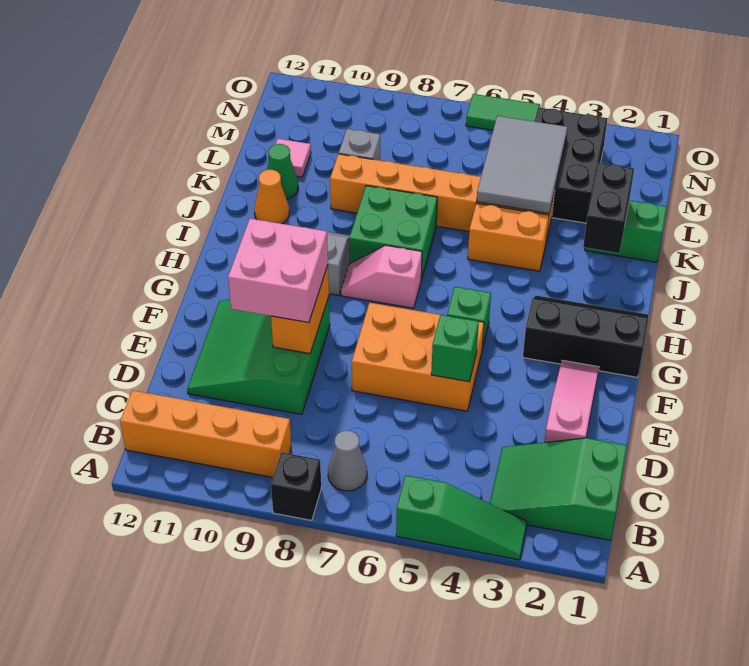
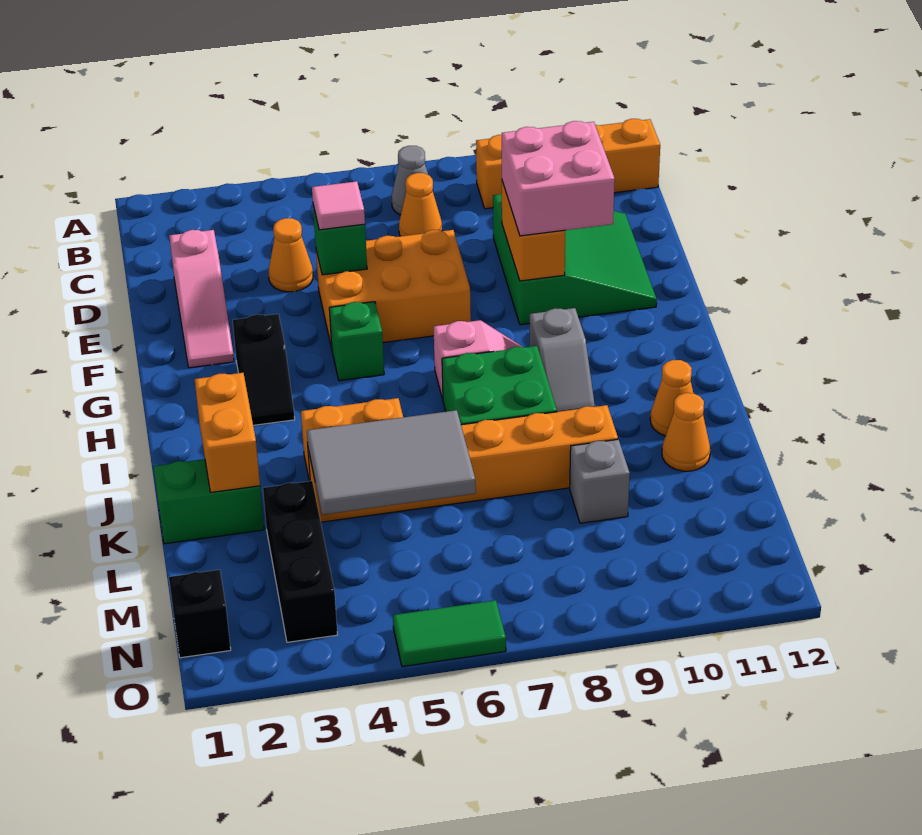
green slope A3:A5 level 1 top 5 -> none
black brick A8 level 1 -> black brick N1 level 1
green slope B1:C3 level 1 top 1 -> none
none -> orange cone C7 level 1
none -> orange cone D4 level 1
black slope G1:H3 level 1 top G -> black slope G3:H3 level 1 top G
black brick J2:K2 level 2 -> orange brick J2:K2 level 2
grey tile K4:M5 level 2 -> grey tile K4:L6 level 2
green cone K11 level 1 -> orange cone K11 level 1
black brick L3:N4 level 1 -> black brick L3:N3 level 1
pink tile L11 level 1 -> pink tile E5 level 3

